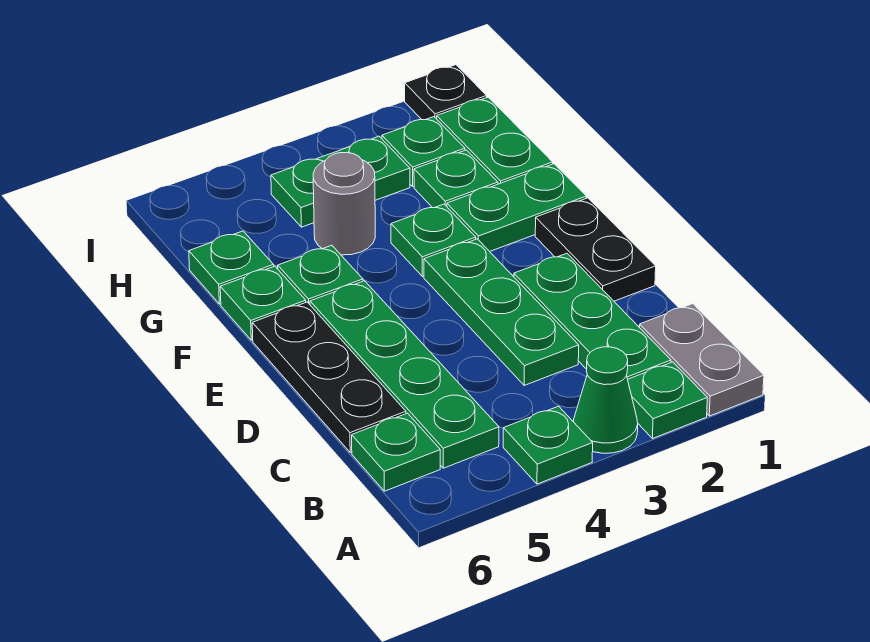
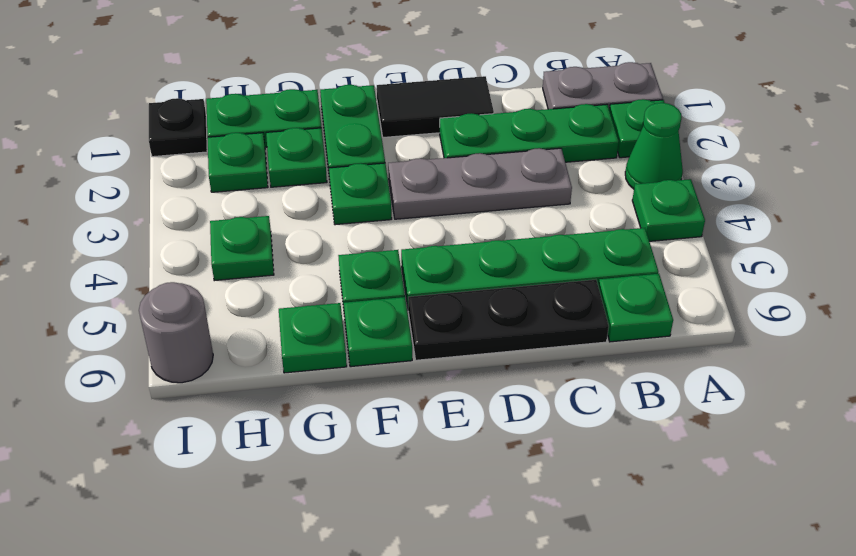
green plate C3:E3 level 1 -> grey plate C3:E3 level 1
black plate D1:E1 level 1 -> black tile D1:E1 level 1
grey round brick G4 level 1 -> grey round brick I6 level 1
green plate H3:H4 level 1 -> green plate H4 level 1

